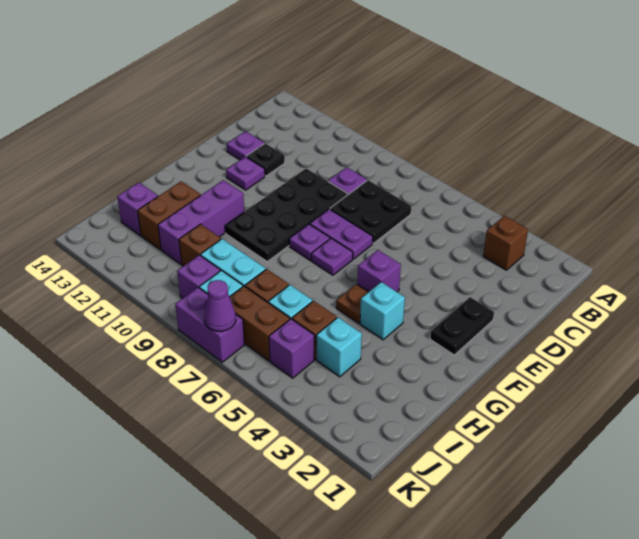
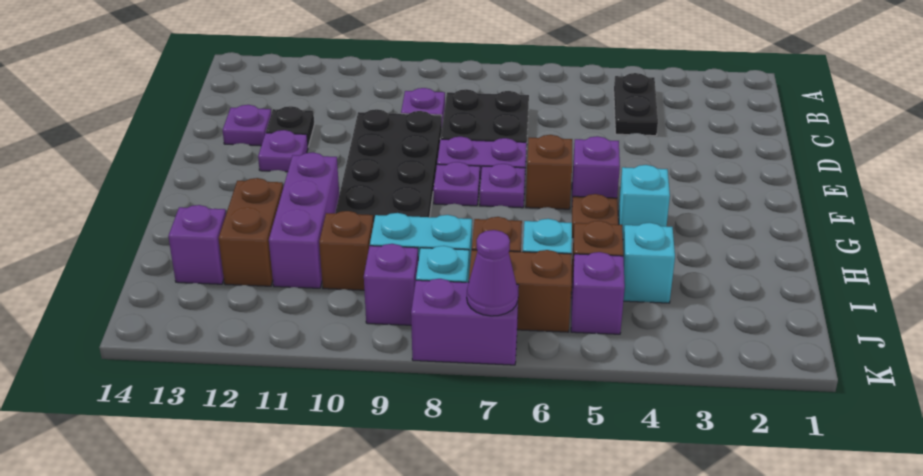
brown brick B3 level 1 -> brown brick F6 level 1
black plate E2:F2 level 1 -> black plate B4:C4 level 1

